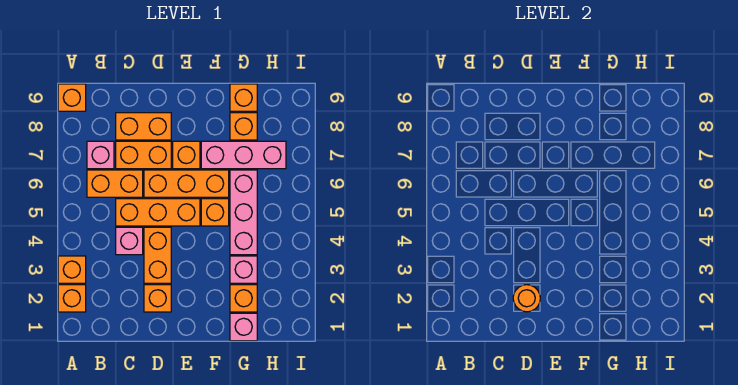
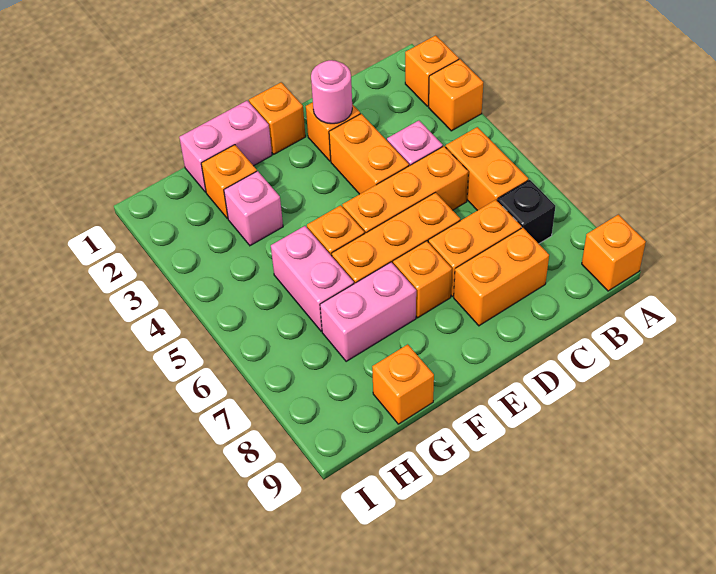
orange brick B6:C6 level 1 -> orange brick B5:B6 level 1
pink brick B7 level 1 -> black brick B7 level 1
orange round brick D2 level 2 -> pink round brick D2 level 2
pink brick F7:H7 level 1 -> pink brick F7:G7 level 1
pink brick G1 level 1 -> pink brick F1:G1 level 1
pink brick G4:G6 level 1 -> pink brick G5:G6 level 1
orange brick G8 level 1 -> orange brick E1 level 1

